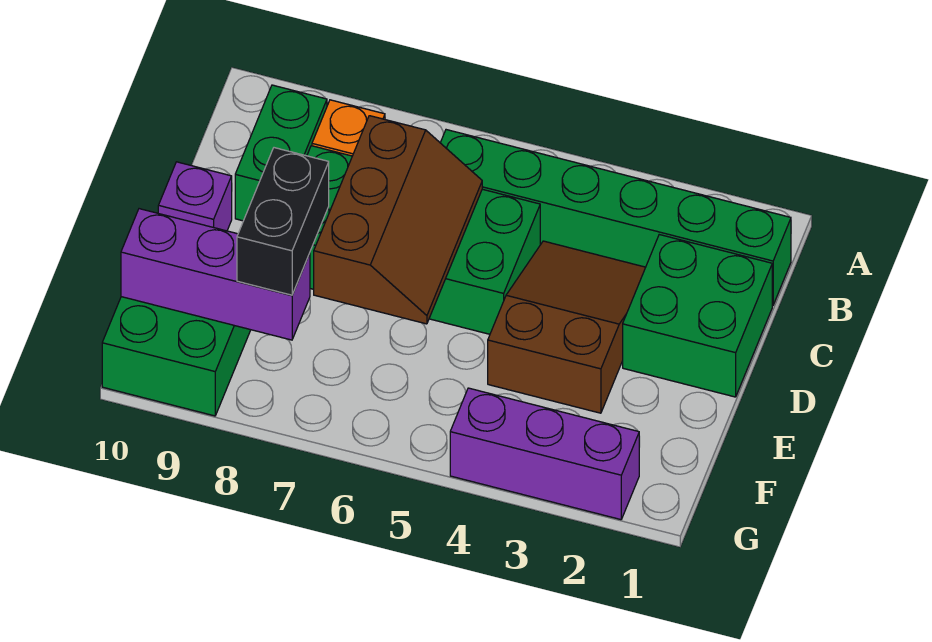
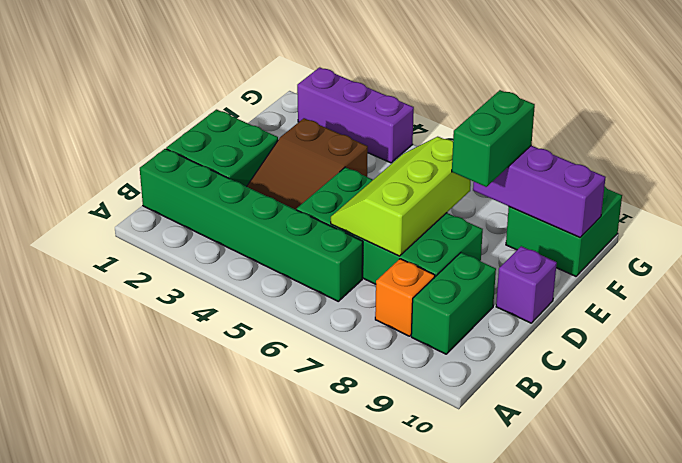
brown slope C6:E7 level 2 top 7 -> lime slope C6:E7 level 2 top 7
black brick E8:F8 level 3 -> green brick E8:F8 level 3

